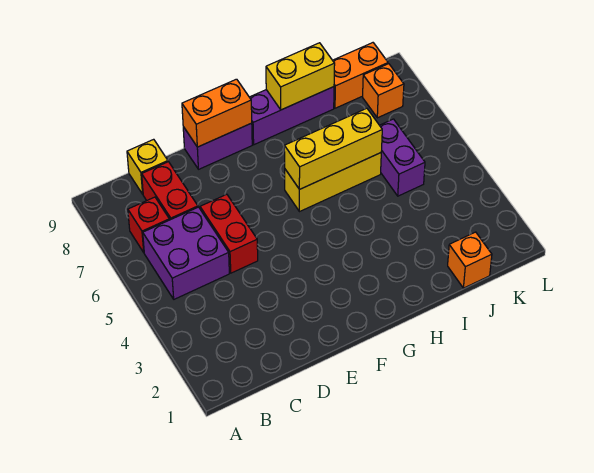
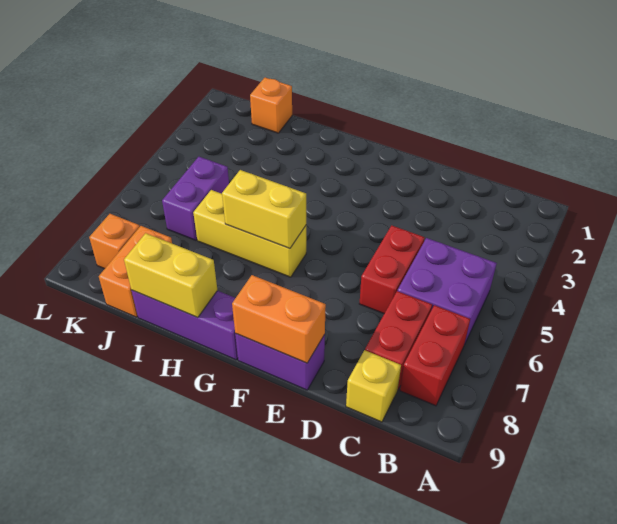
red brick B7 level 1 -> red brick B7:B8 level 1
yellow brick G6:I6 level 2 -> yellow brick G6:H6 level 2
orange brick J9:K9 level 1 -> orange brick J8:J9 level 1

